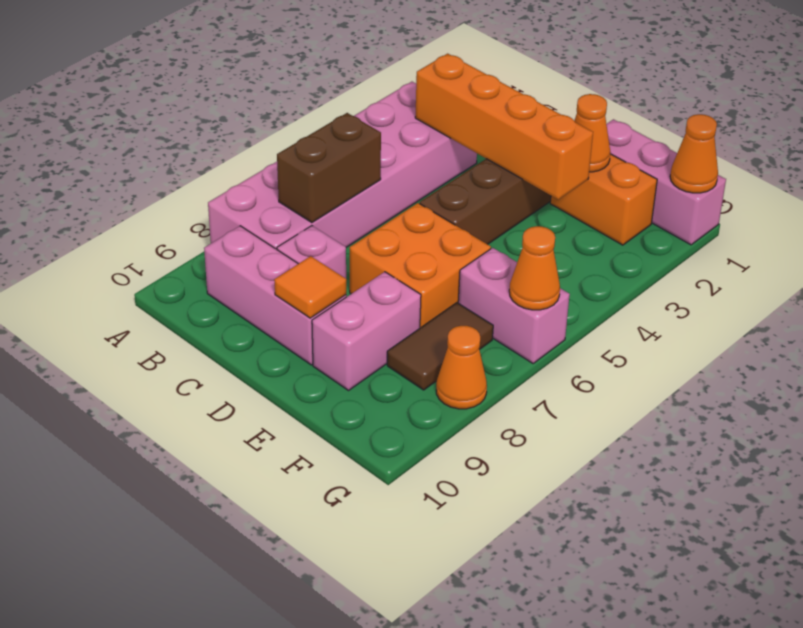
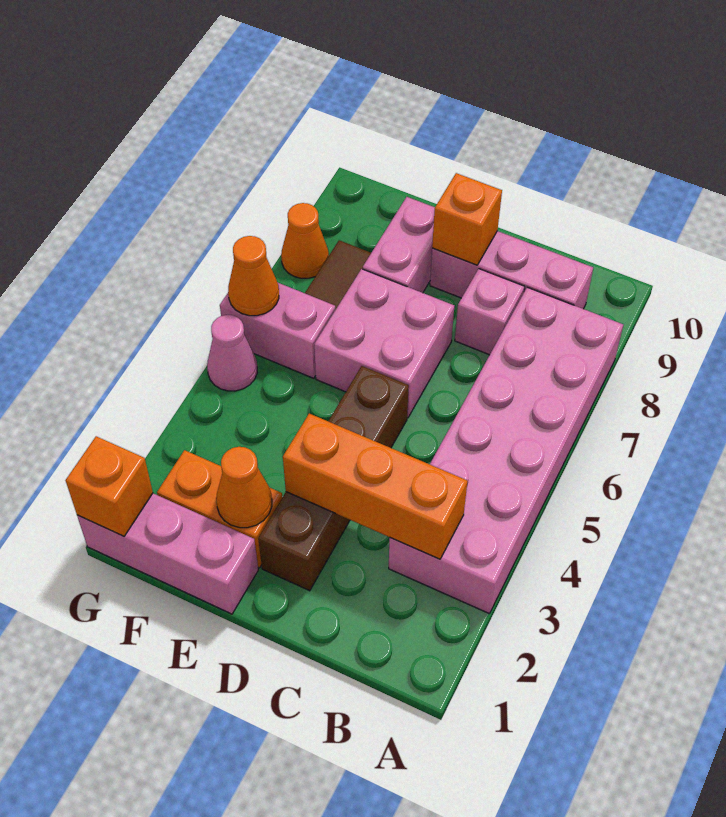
orange brick B3:E3 level 2 -> orange brick B3:D3 level 2
brown brick B6:B7 level 2 -> none
orange brick D6:E7 level 1 -> pink brick D6:E7 level 1
orange tile D9 level 2 -> orange brick D9 level 2
orange cone G1 level 2 -> orange brick G1 level 2
none -> pink cone G5 level 1

